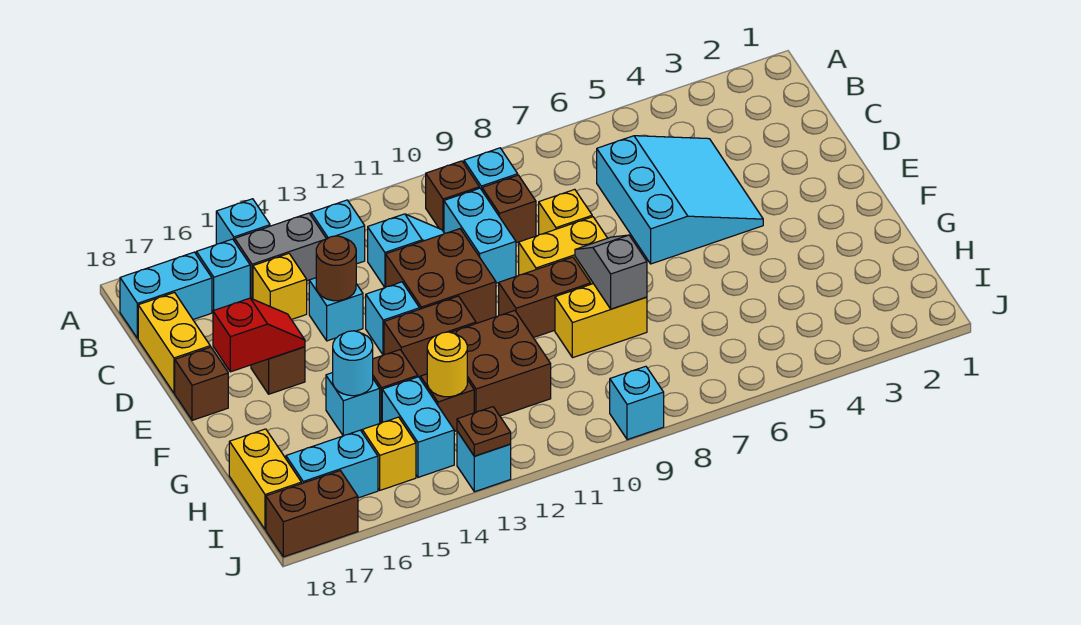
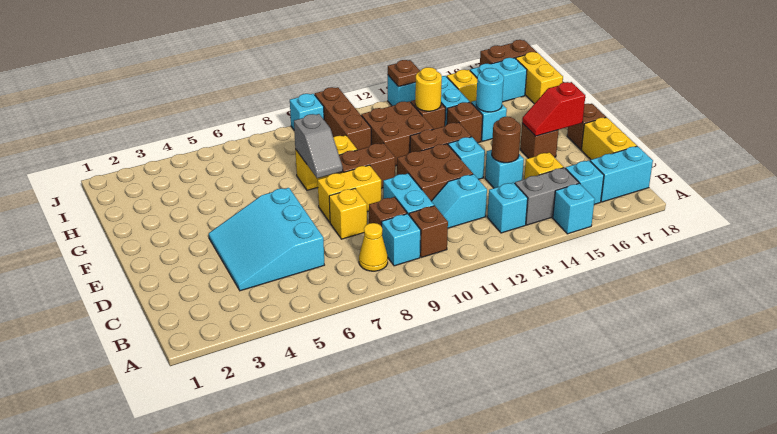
none -> yellow cone B8 level 1
none -> brown brick H10:J10 level 1

